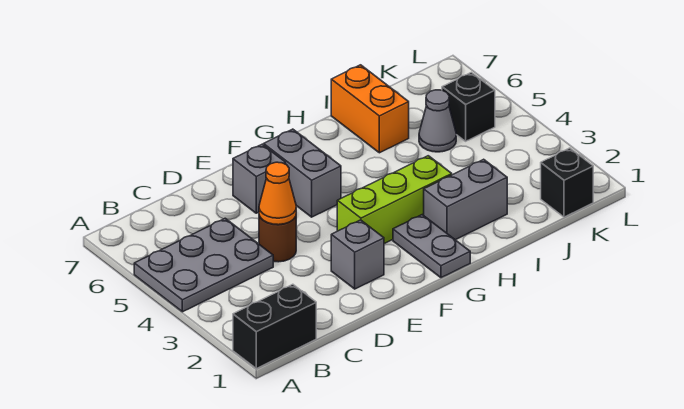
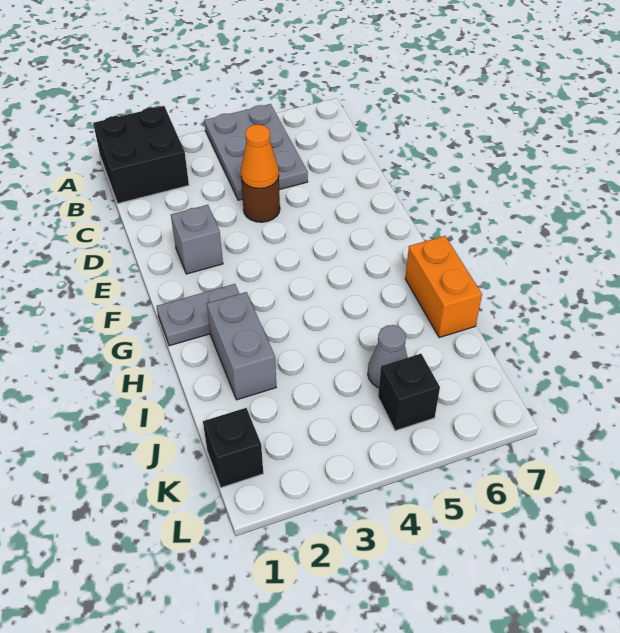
black brick A1:B1 level 1 -> black brick A1:B2 level 1
grey brick E6 level 1 -> none
lime brick F3:H3 level 1 -> none
grey brick F5:F6 level 1 -> none
orange brick I6:I7 level 1 -> orange brick H7:I7 level 1

